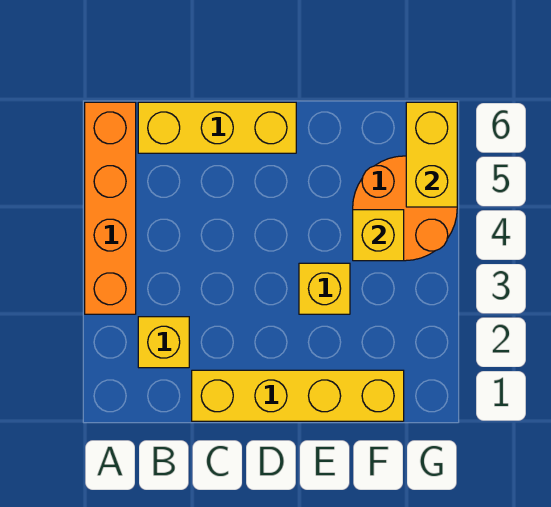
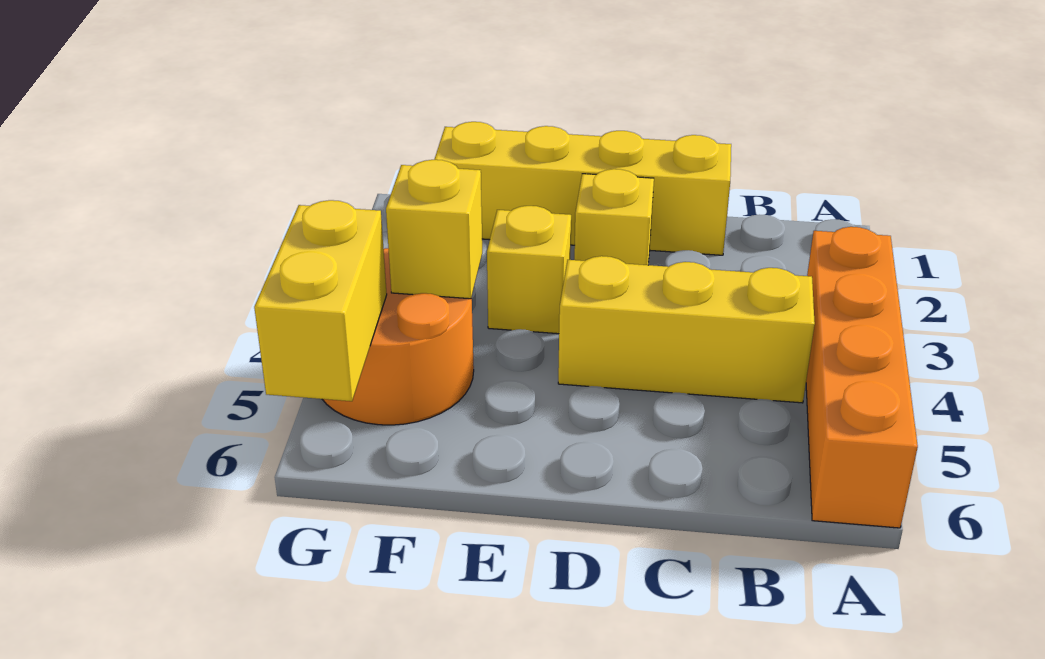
yellow brick B2 level 1 -> yellow brick D2 level 1
yellow brick B6:D6 level 1 -> yellow brick B4:D4 level 1

